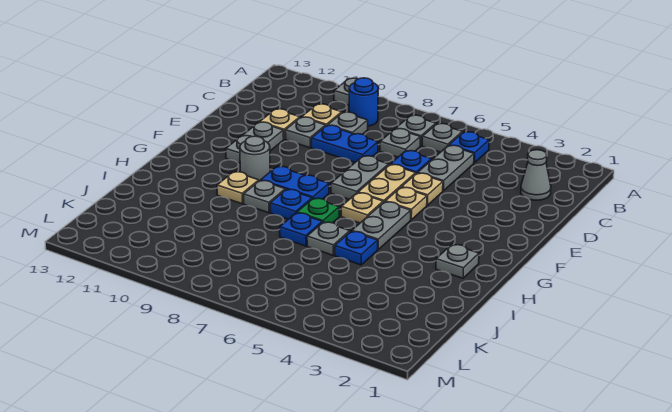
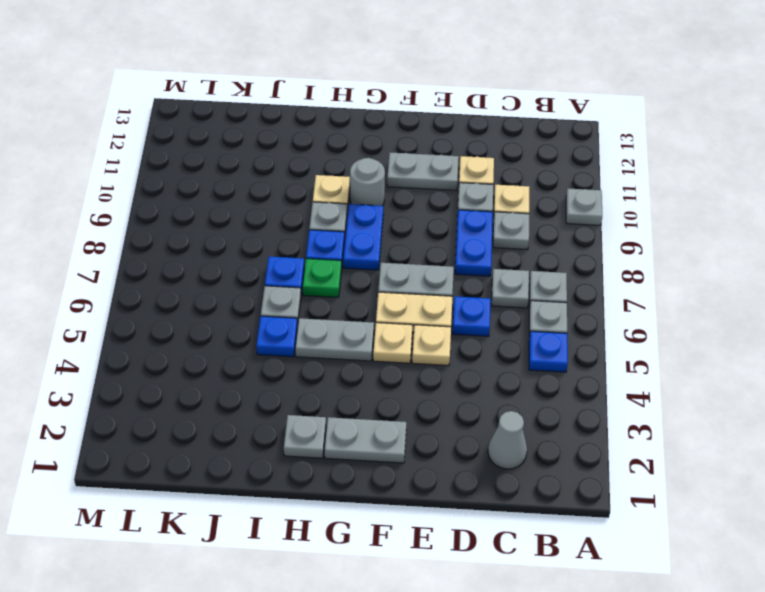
blue round brick B9 level 1 -> none
grey plate C5:D5 level 1 -> grey plate F2:G2 level 1
tan plate G6 level 1 -> none

